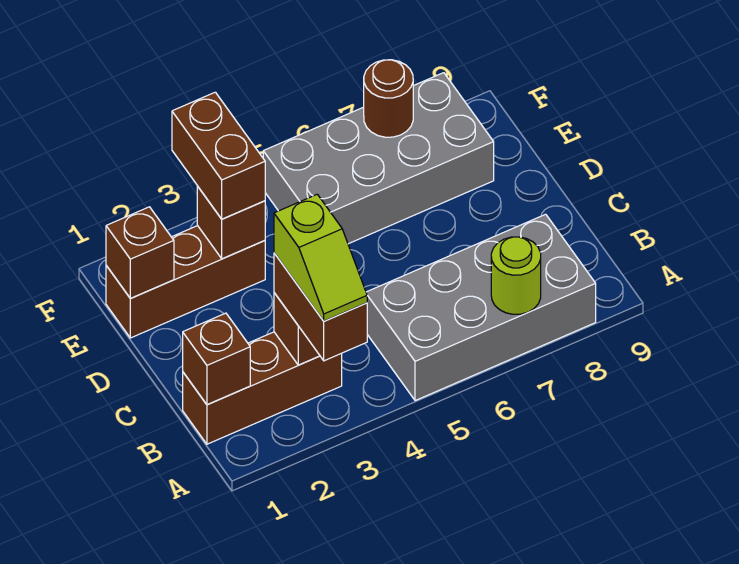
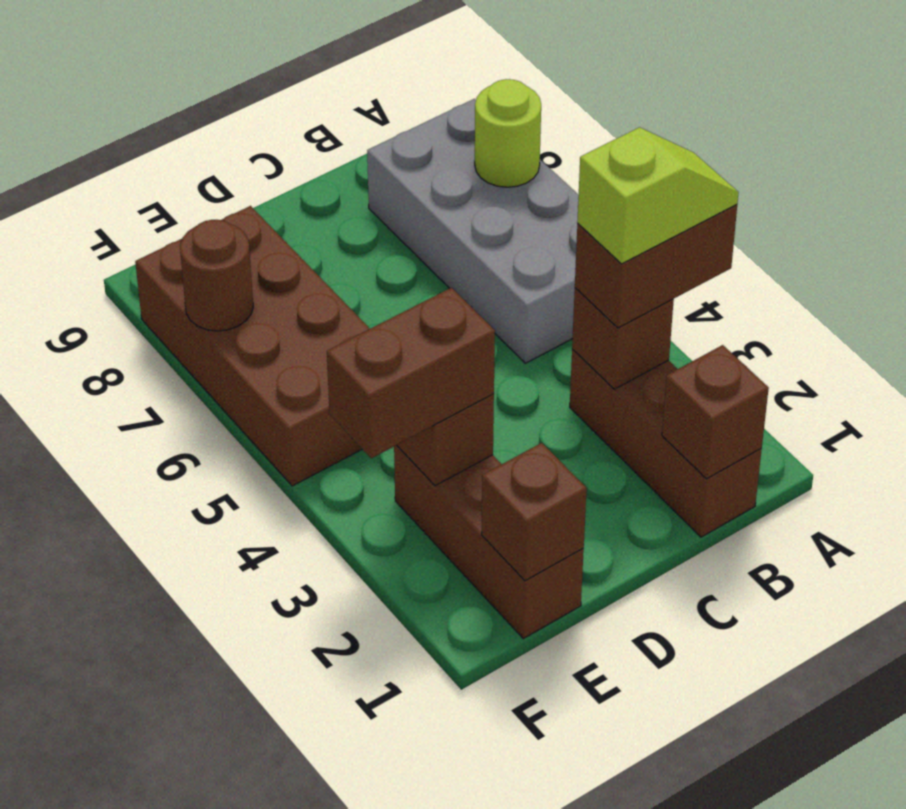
grey brick E5:F8 level 1 -> brown brick E5:F8 level 1

